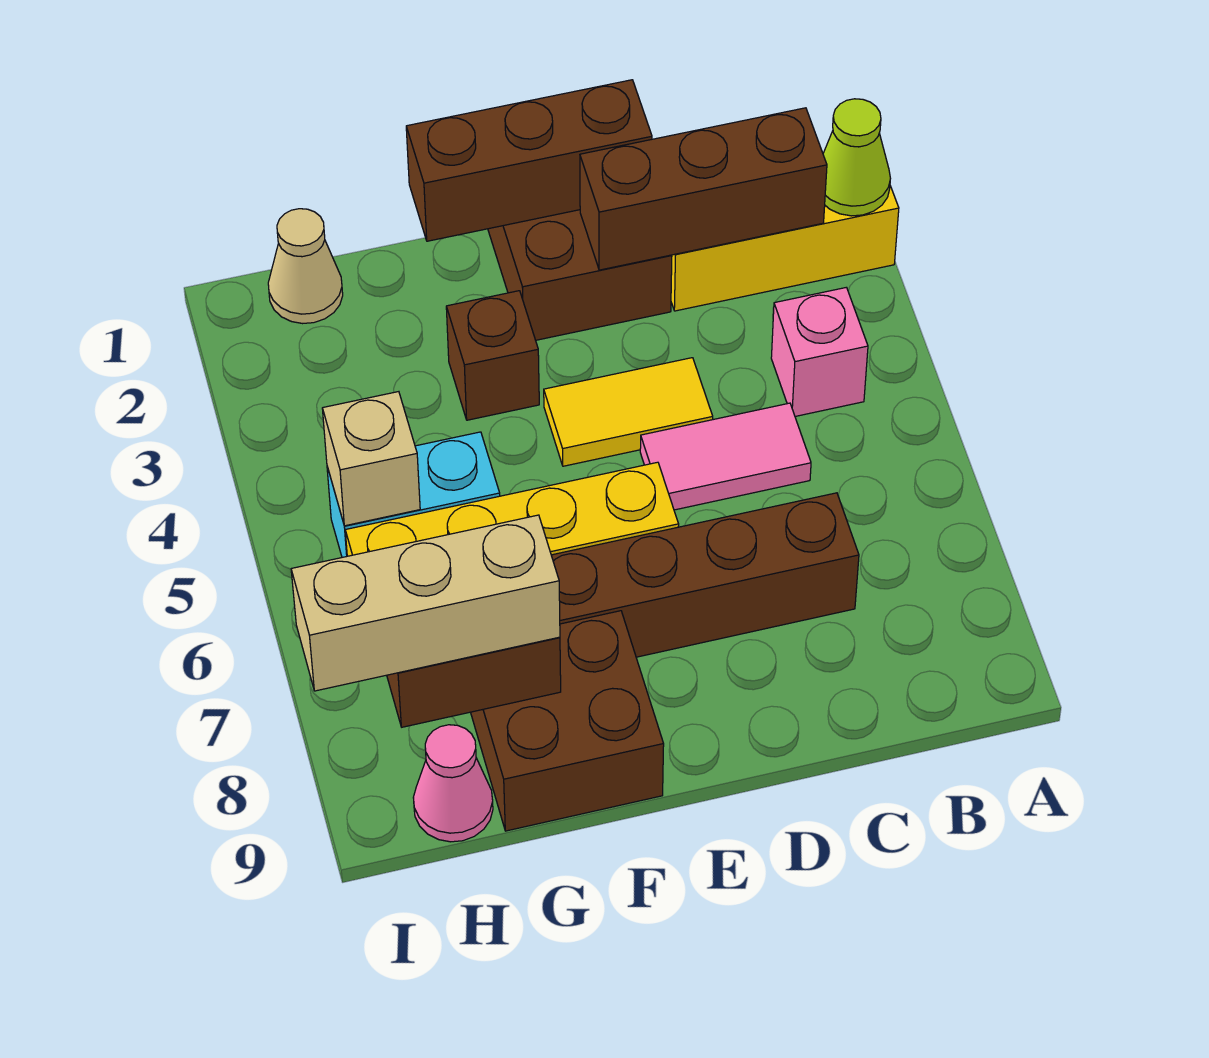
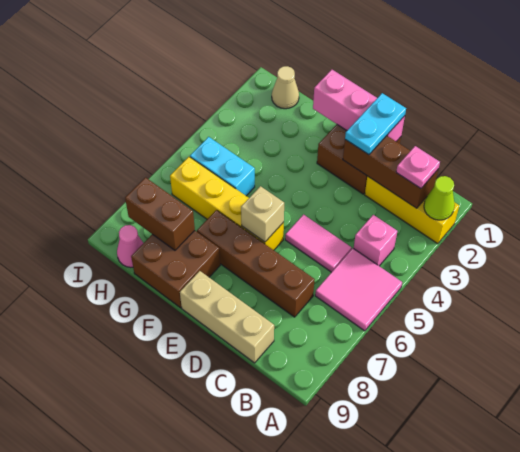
none -> pink tile A5:B6 level 1
none -> pink plate B2 level 3
brown brick D1:F1 level 2 -> pink brick D1:F1 level 2
none -> cyan plate D1:D2 level 3
yellow tile D4:E4 level 1 -> none
brown brick F3 level 1 -> none
tan brick G8:I8 level 3 -> tan brick C9:E9 level 1
tan brick H5 level 2 -> tan brick E6 level 2

